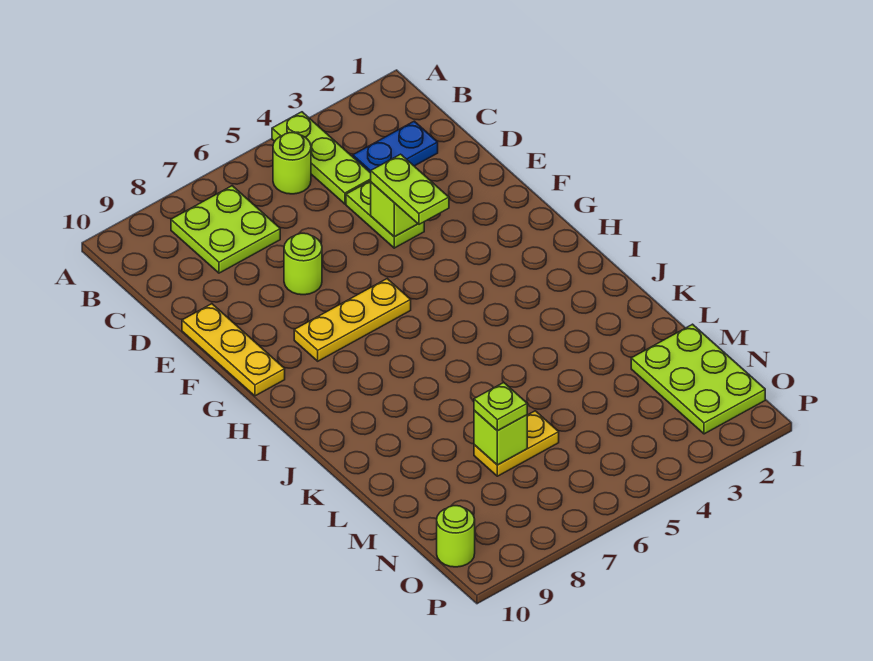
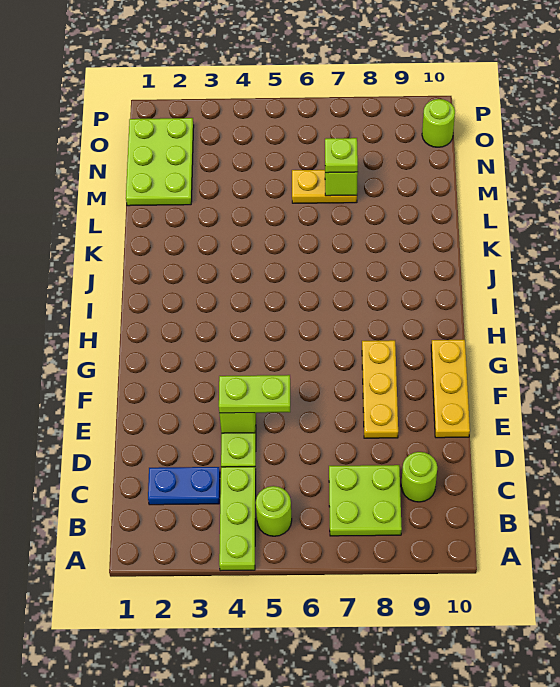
lime plate E4:F4 level 3 -> lime plate E4:E5 level 3
lime round brick E7 level 1 -> lime round brick C9 level 1
yellow plate G6:G8 level 1 -> yellow plate E8:G8 level 1

